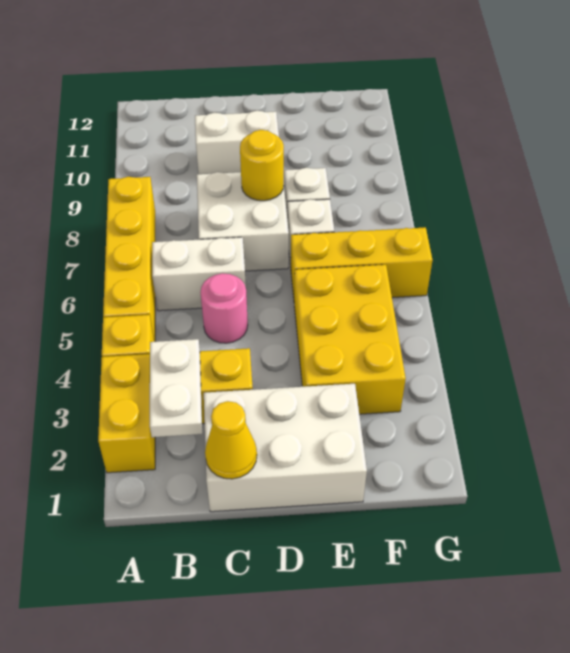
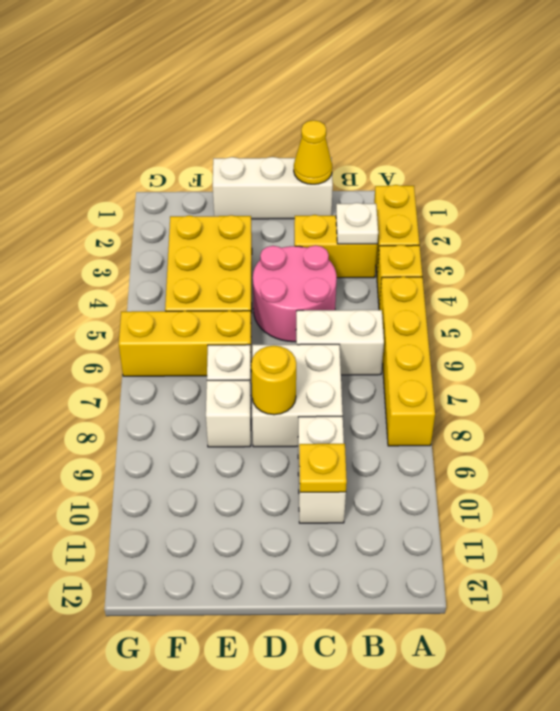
white plate B2:B3 level 2 -> white plate B3 level 2
white brick C1:E2 level 1 -> white brick C1:E1 level 1
pink round brick C5 level 1 -> pink round brick C4:D5 level 1
white brick C10:D10 level 1 -> white brick C9:C10 level 1
none -> yellow plate C10 level 2

